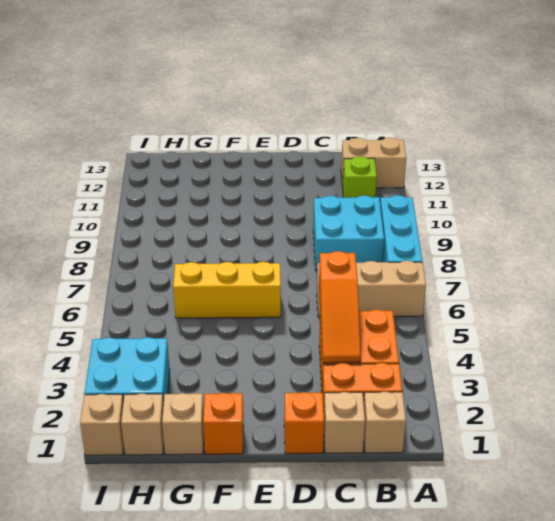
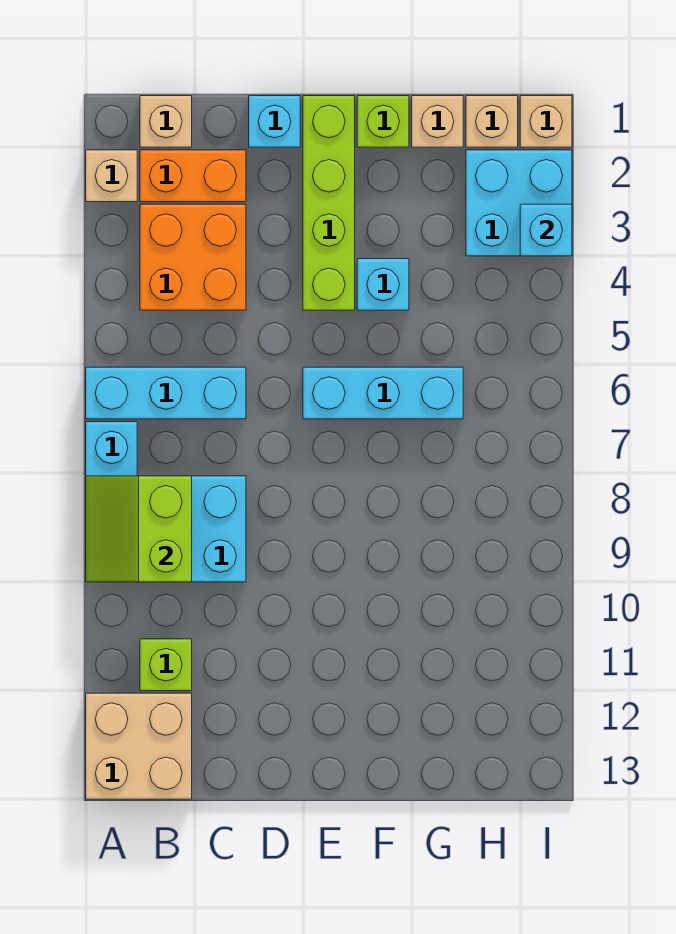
tan brick A6:C6 level 1 -> cyan brick A6:C6 level 1
none -> lime slope A8:B9 level 2 top B
tan brick A12:B12 level 1 -> tan brick A12:B13 level 1
tan brick C1 level 1 -> tan brick A2 level 1
orange slope C3:C5 level 2 top 5 -> none
orange brick D1 level 1 -> cyan brick D1 level 1
none -> lime brick E1:E4 level 1
yellow brick E6:G6 level 1 -> cyan brick E6:G6 level 1
orange brick F1 level 1 -> lime brick F1 level 1
none -> cyan brick F4 level 1
none -> cyan brick I3 level 2

